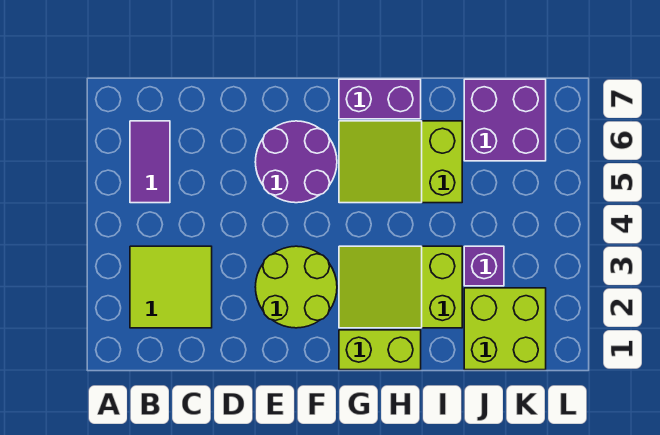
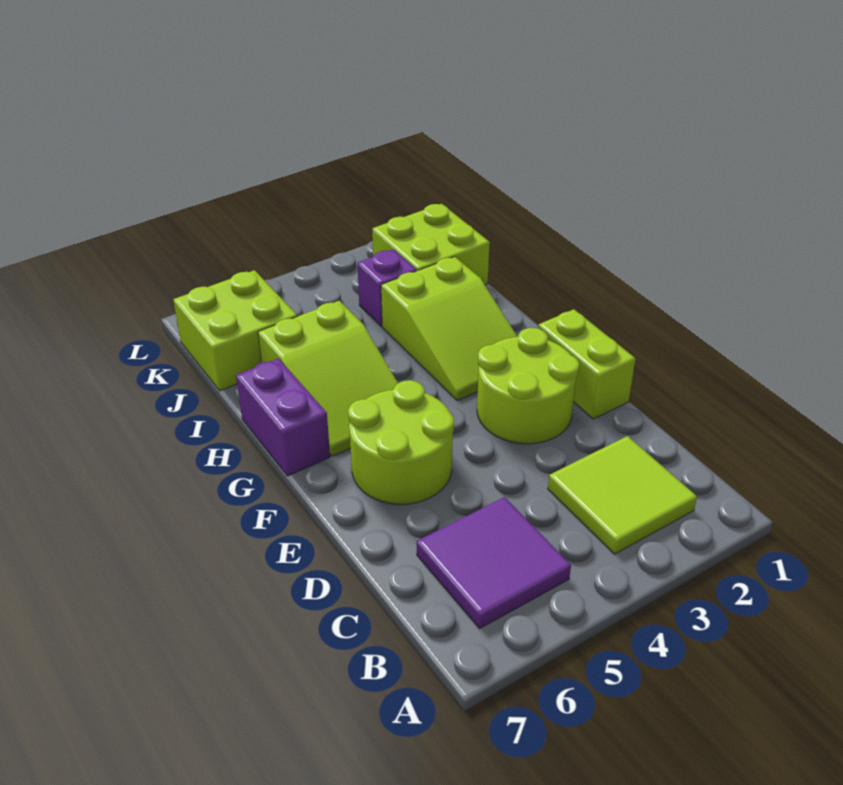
purple tile B5:B6 level 1 -> purple tile B5:C6 level 1
purple round brick E5:F6 level 1 -> lime round brick E5:F6 level 1
lime brick G1:H1 level 1 -> lime brick E1:F1 level 1
purple brick J6:K7 level 1 -> lime brick J6:K7 level 1

